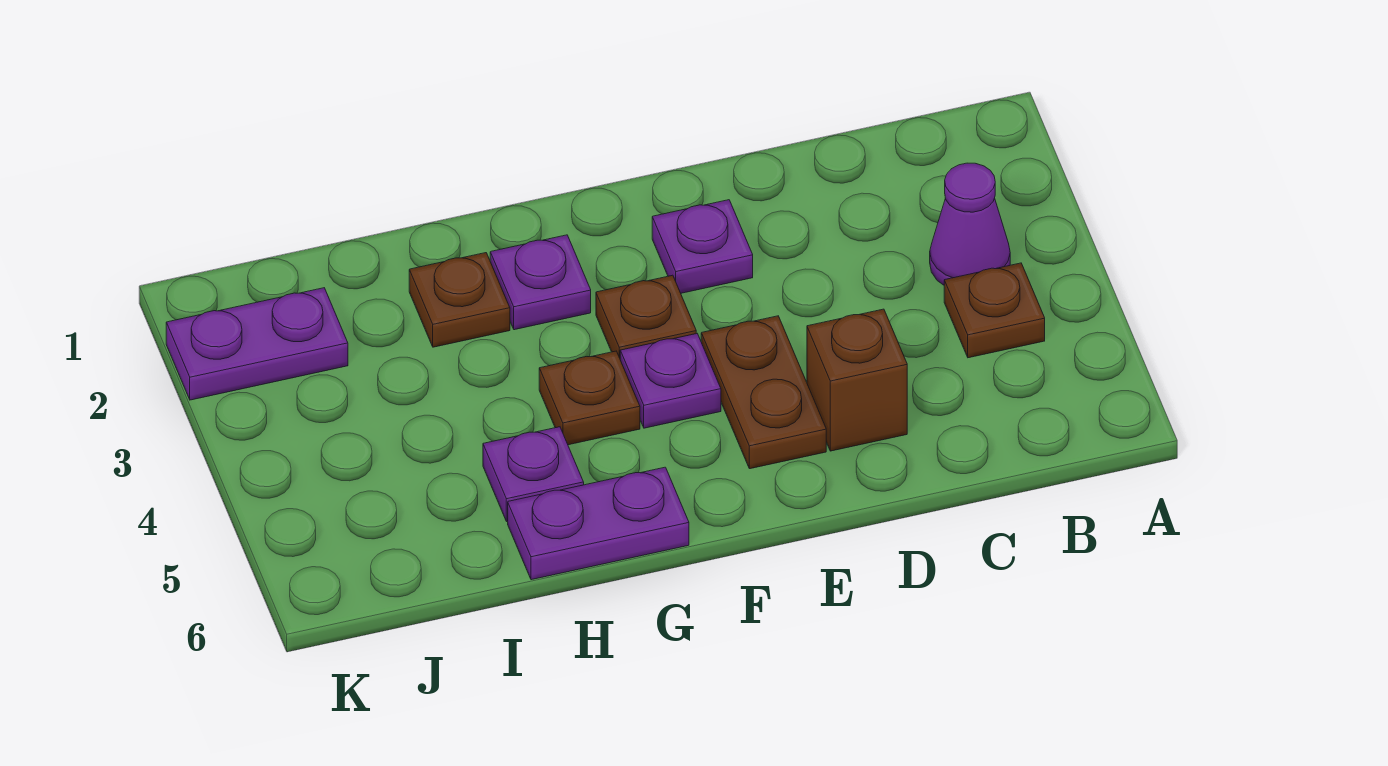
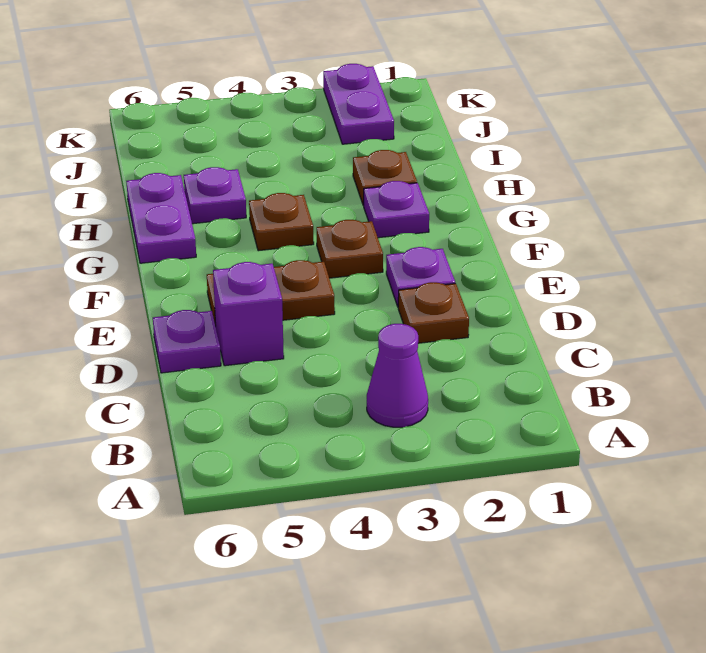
brown plate B4 level 1 -> brown plate D2 level 1
brown brick D5 level 1 -> purple brick D5 level 1
purple plate F4 level 1 -> purple plate D6 level 1

